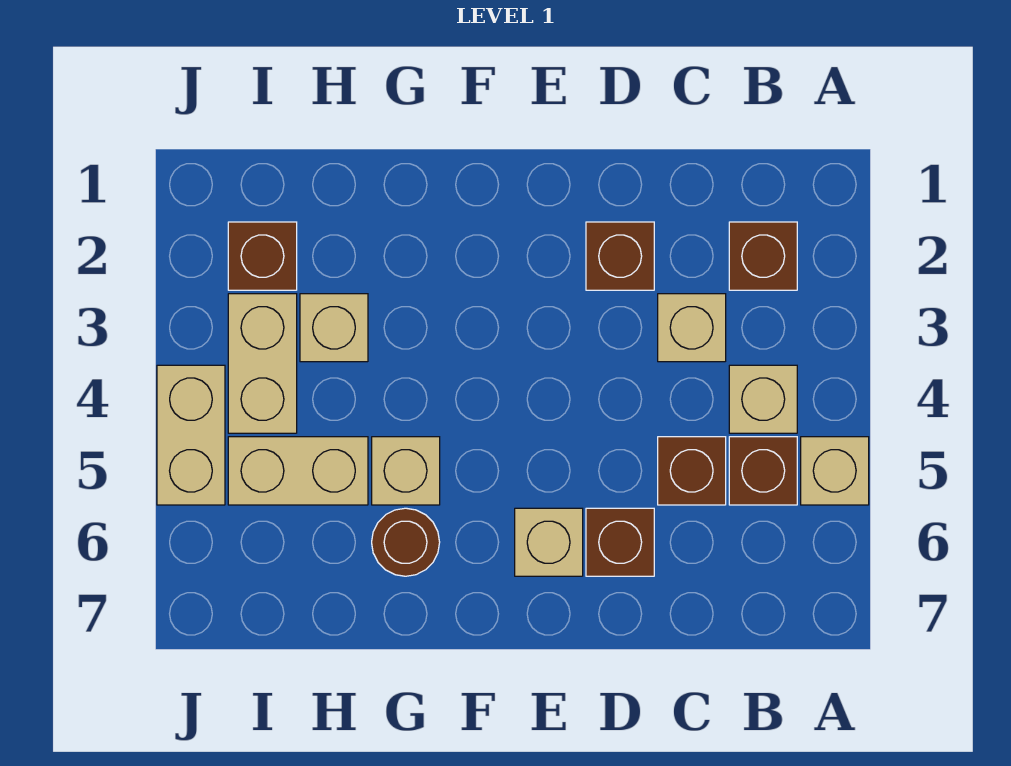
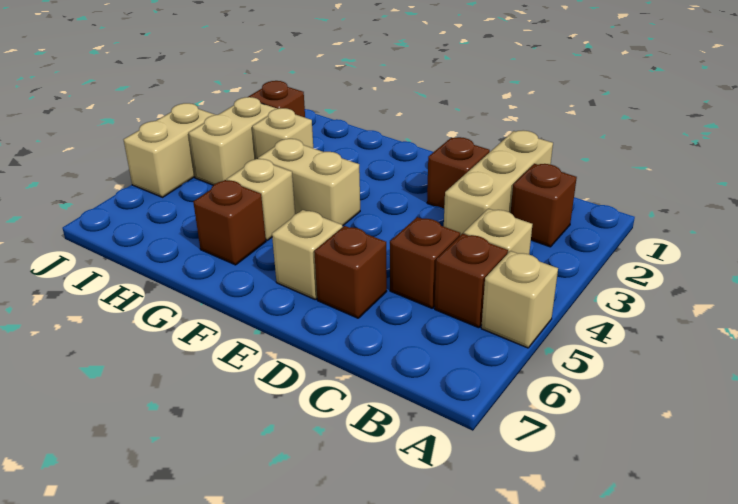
tan brick C3 level 1 -> tan brick C1:C3 level 1
brown round brick G6 level 1 -> brown brick G6 level 1
tan brick H5:I5 level 1 -> tan brick F4:G4 level 1

